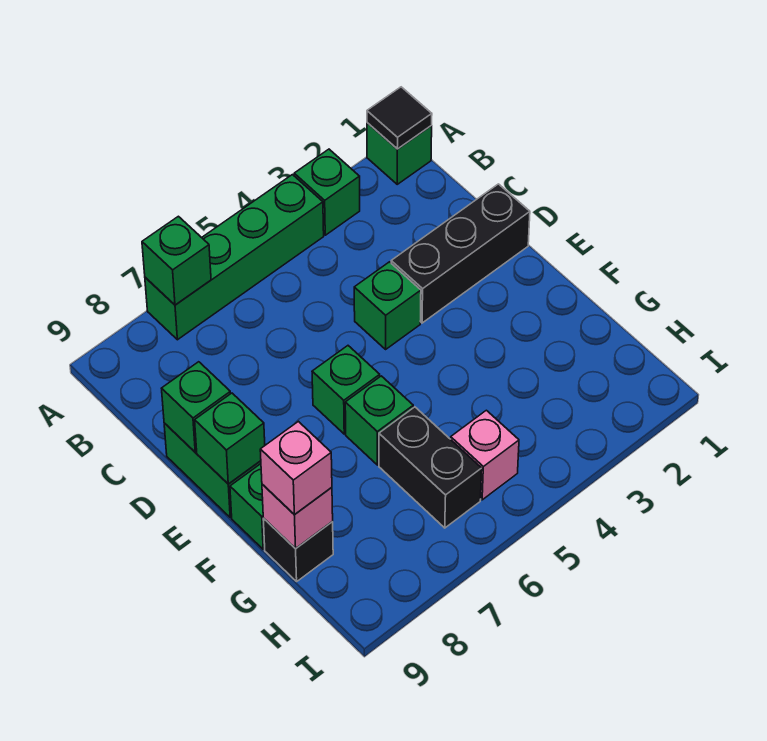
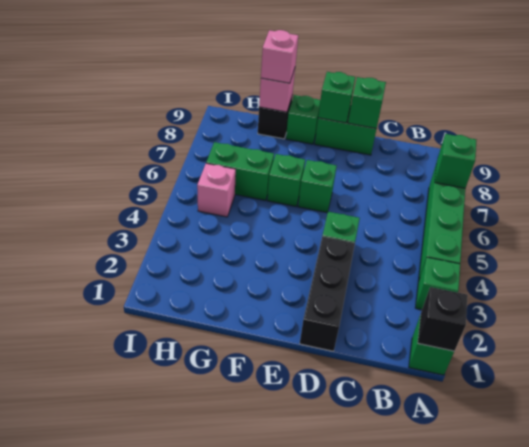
black tile A1 level 2 -> black brick A1 level 2
black brick G6:H6 level 1 -> green brick G6:H6 level 1

